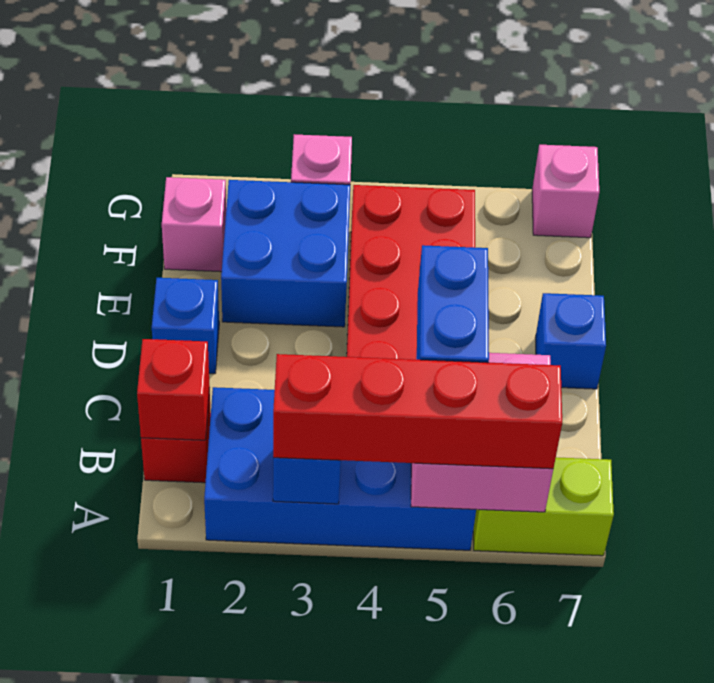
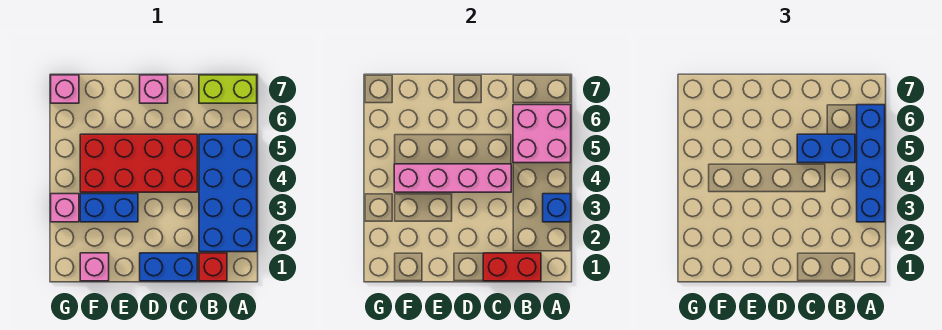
red brick A3:A6 level 3 -> blue brick A3:A6 level 3
lime brick A6:A7 level 1 -> lime brick A7:B7 level 1
red brick B1 level 2 -> red brick B1:C1 level 2
none -> pink brick C4:F4 level 2
blue brick D1 level 1 -> blue brick C1:D1 level 1
blue brick D7 level 1 -> pink brick D7 level 1
blue brick E2:F3 level 1 -> blue brick E3:F3 level 1

